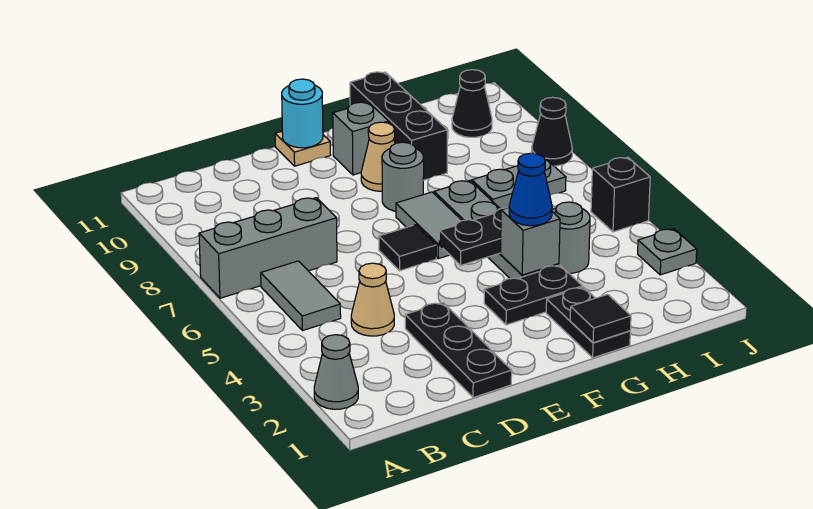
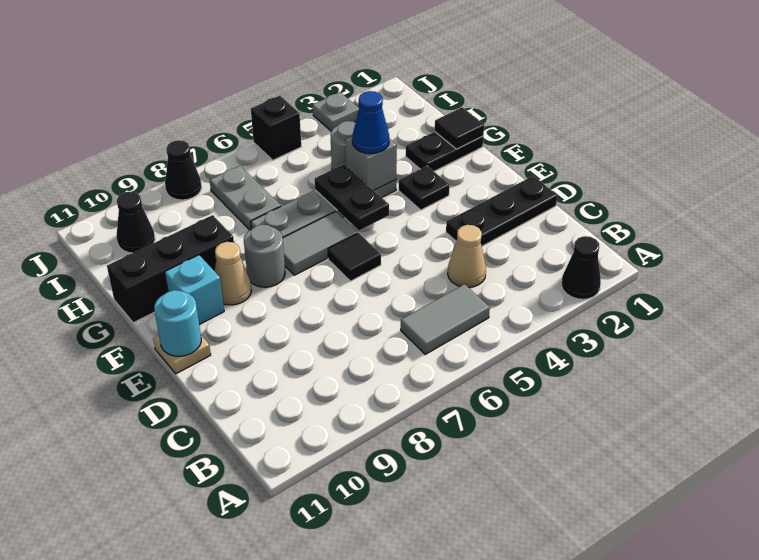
grey cone A2 level 1 -> black cone A2 level 1
grey brick A7:C7 level 1 -> none
black plate F3:G3 level 1 -> black plate F3 level 1
grey brick F10 level 1 -> cyan brick F10 level 1

